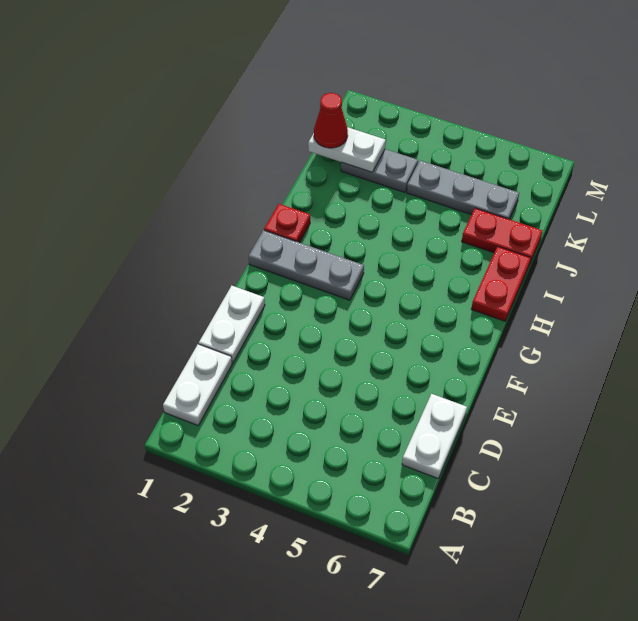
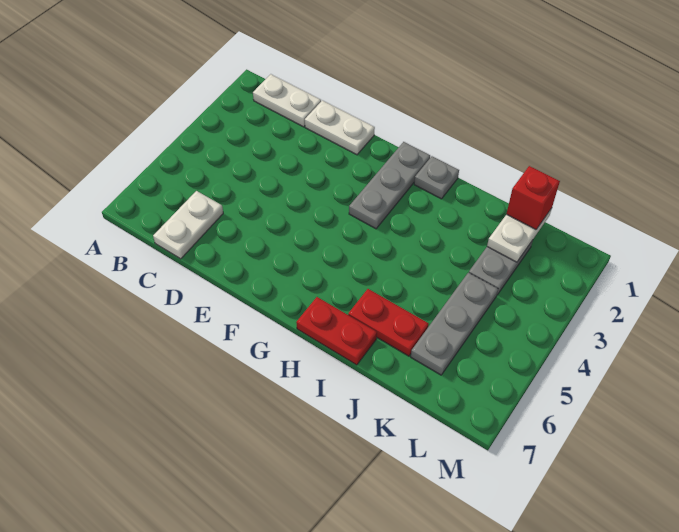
white plate C7:D7 level 1 -> white plate C6:C7 level 1
red plate H1 level 1 -> grey plate H1 level 1
red plate J6:J7 level 1 -> red plate I6:J6 level 1
red cone K1 level 3 -> red brick K1 level 3

